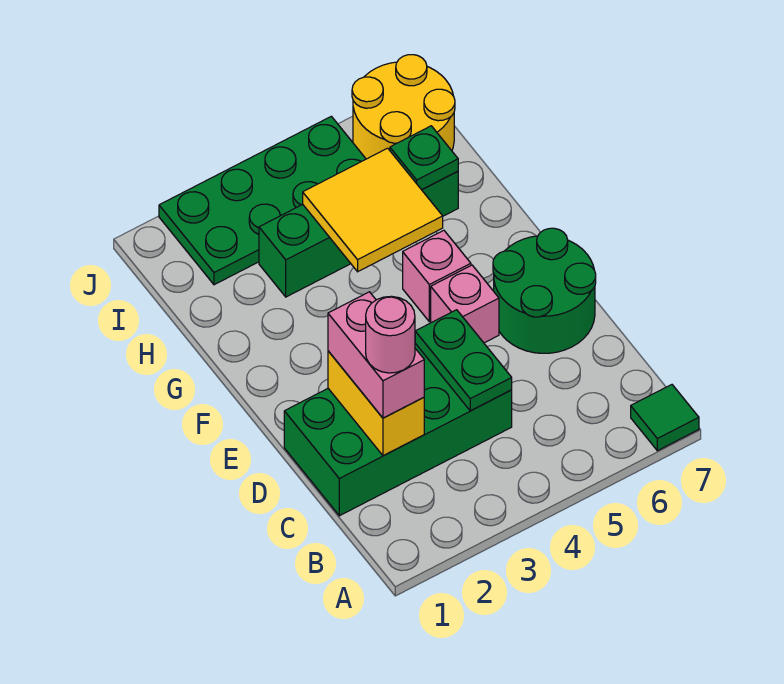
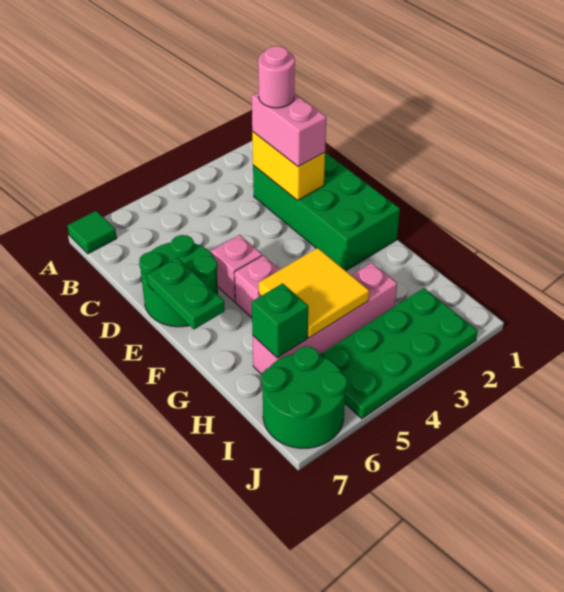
green brick C1:D4 level 1 -> green brick C1:F2 level 1
green plate C4:D4 level 2 -> green plate E7:F7 level 2
green brick H3:H6 level 1 -> pink brick H3:H6 level 1
green plate H6 level 2 -> green brick H6 level 2
yellow round brick I6:J7 level 1 -> green round brick I6:J7 level 1

